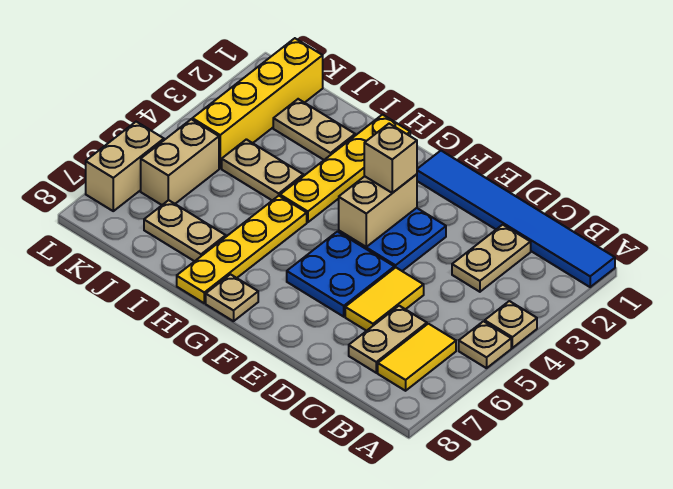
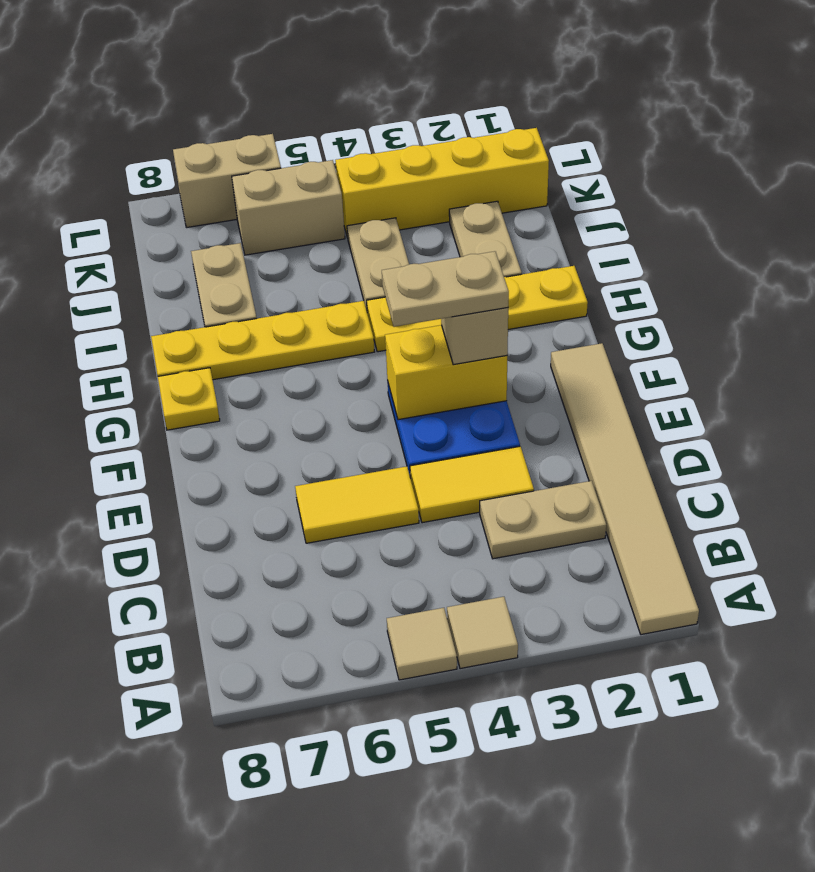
blue tile A1:F1 level 1 -> tan tile A1:F1 level 1
tan plate A4 level 1 -> tan tile A4 level 1
tan plate A5 level 1 -> tan tile A5 level 1
yellow tile B6:B7 level 1 -> yellow tile D3:D4 level 1
tan plate C6:C7 level 1 -> tan plate F3:F4 level 4
blue plate E5:F6 level 1 -> none
tan brick F3:F4 level 2 -> yellow brick F3:F4 level 2
tan plate G8 level 1 -> yellow plate G8 level 1

